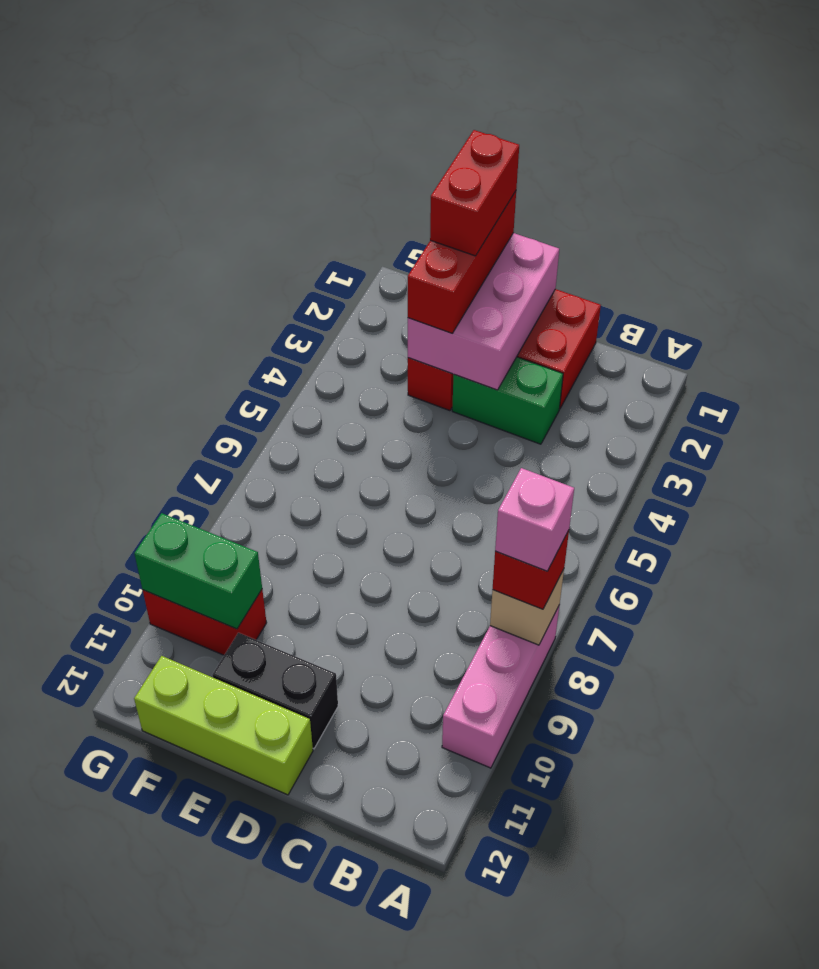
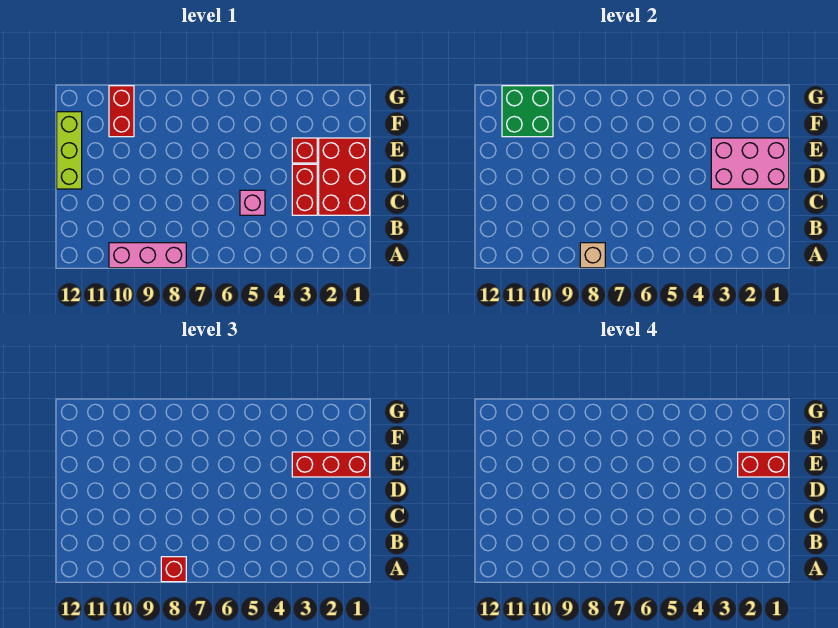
pink brick A8 level 4 -> pink brick C5 level 1
green brick C3:D3 level 1 -> red brick C3:D3 level 1
black brick D11:E11 level 1 -> none
green brick F10:G10 level 2 -> green brick F10:G11 level 2

